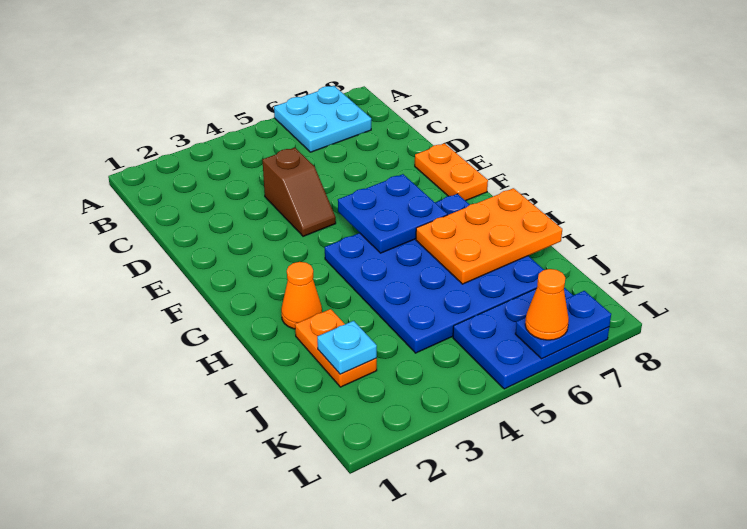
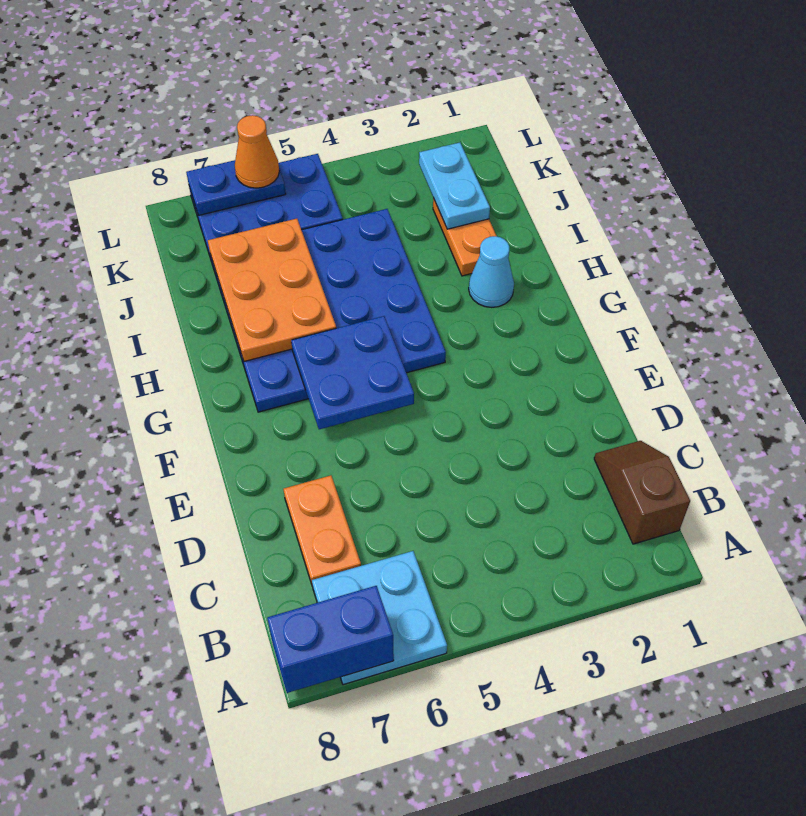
none -> blue brick A7:A8 level 2
brown slope D4:E4 level 1 top D -> brown slope B1:C1 level 1 top B
orange plate E8:F8 level 1 -> orange plate C7:D7 level 1
orange cone H2 level 1 -> cyan cone H2 level 1
orange plate H6:I8 level 2 -> orange plate H6:J7 level 2
cyan plate J2 level 2 -> cyan plate J2:K2 level 2

